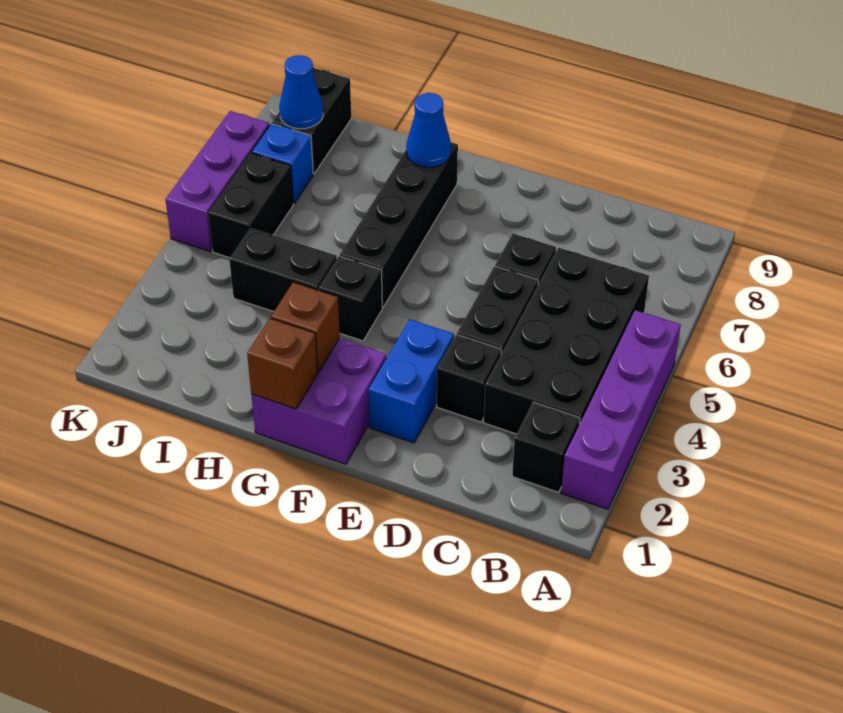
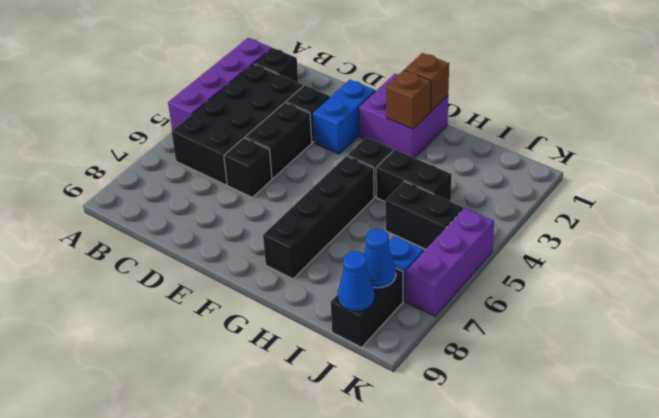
blue cone G8 level 2 -> blue cone J9 level 2
black brick J5:J6 level 1 -> black brick I5:J5 level 1

